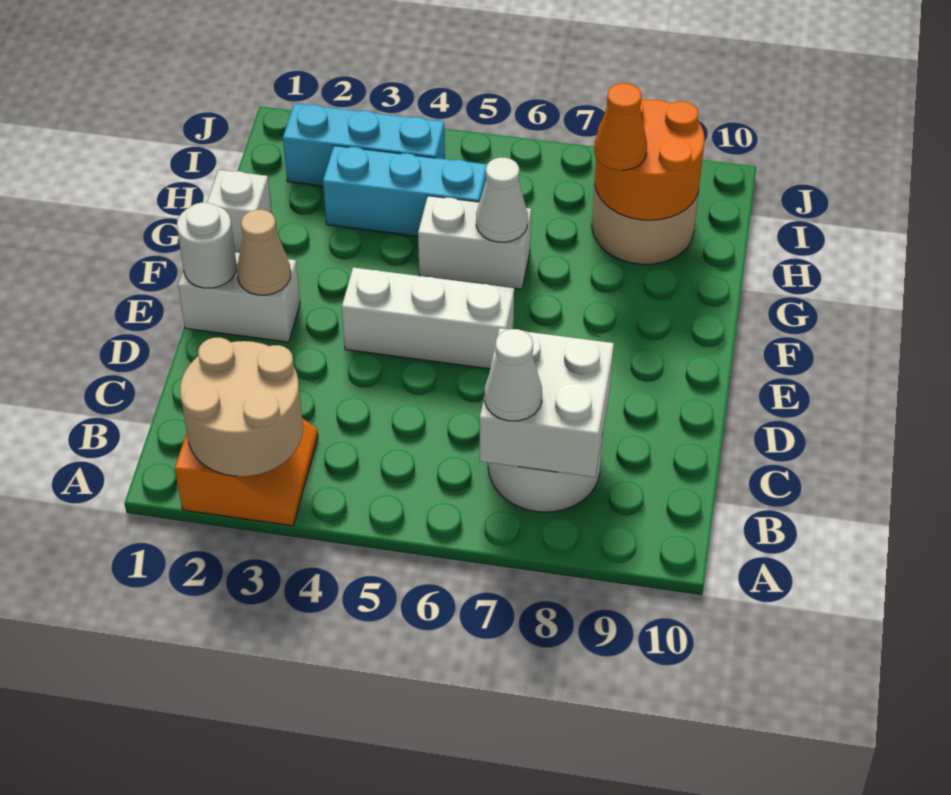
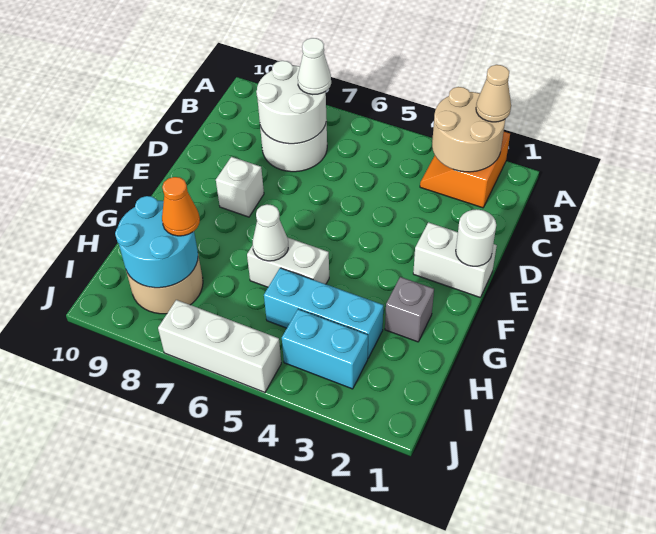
white brick B7:C8 level 2 -> white round brick B7:C8 level 2
tan cone E2 level 2 -> tan cone A2 level 3
white brick E4:E6 level 1 -> white brick J5:J7 level 1
white brick G1 level 1 -> white brick E8 level 1
none -> grey brick G2 level 1
orange round brick H8:I9 level 2 -> cyan round brick H8:I9 level 2
cyan brick I2:I4 level 1 -> cyan brick I3:I4 level 1

